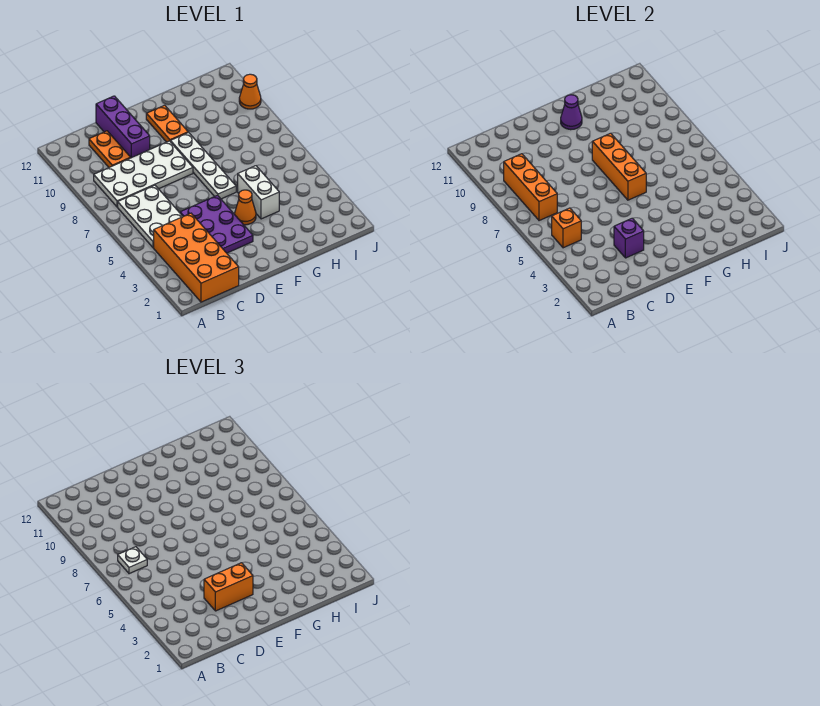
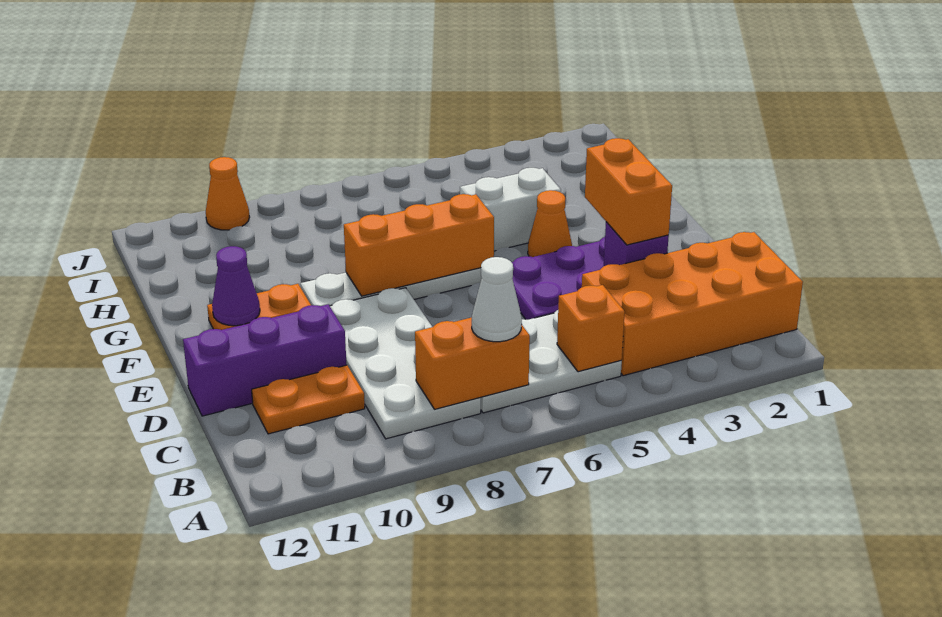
orange brick B7:B9 level 2 -> orange brick B7:B8 level 2
white plate B7 level 3 -> white cone B7 level 3

